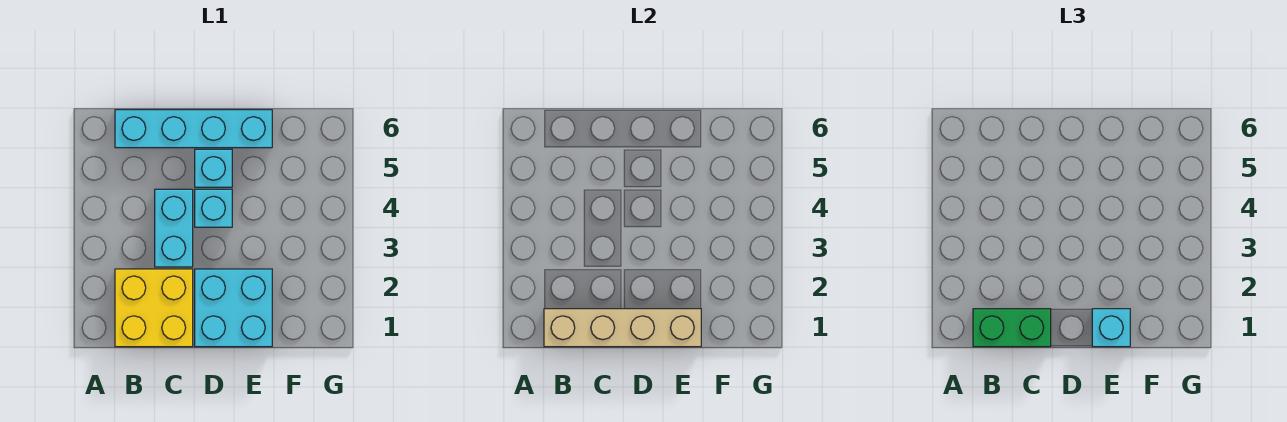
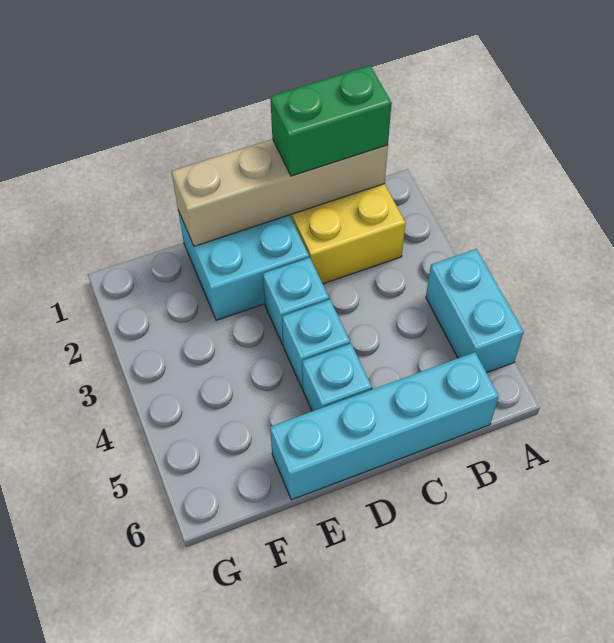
cyan brick C3:C4 level 1 -> cyan brick A4:A5 level 1
cyan brick E1 level 3 -> cyan brick D3 level 1

